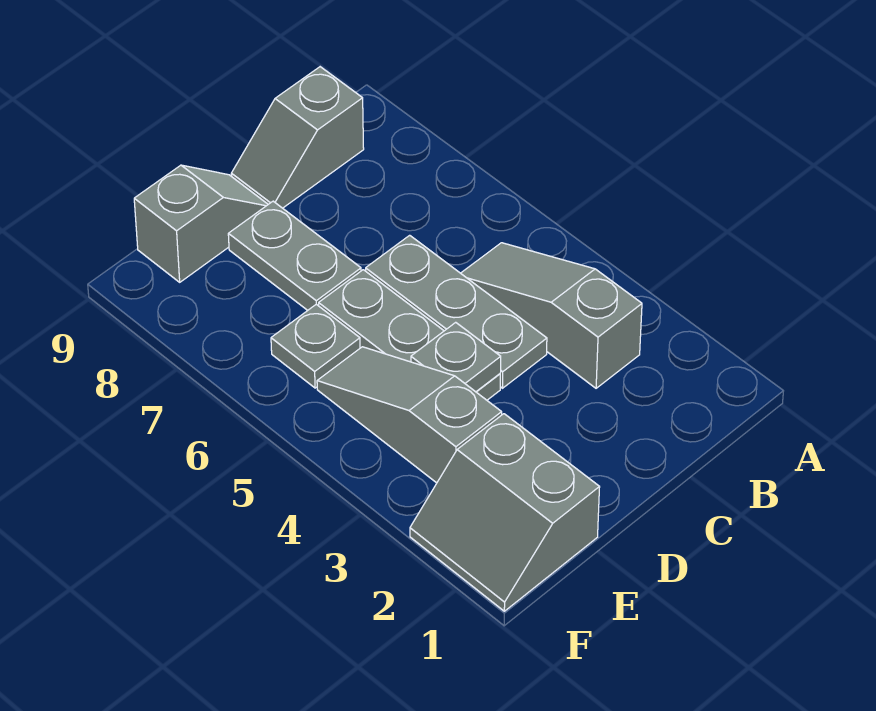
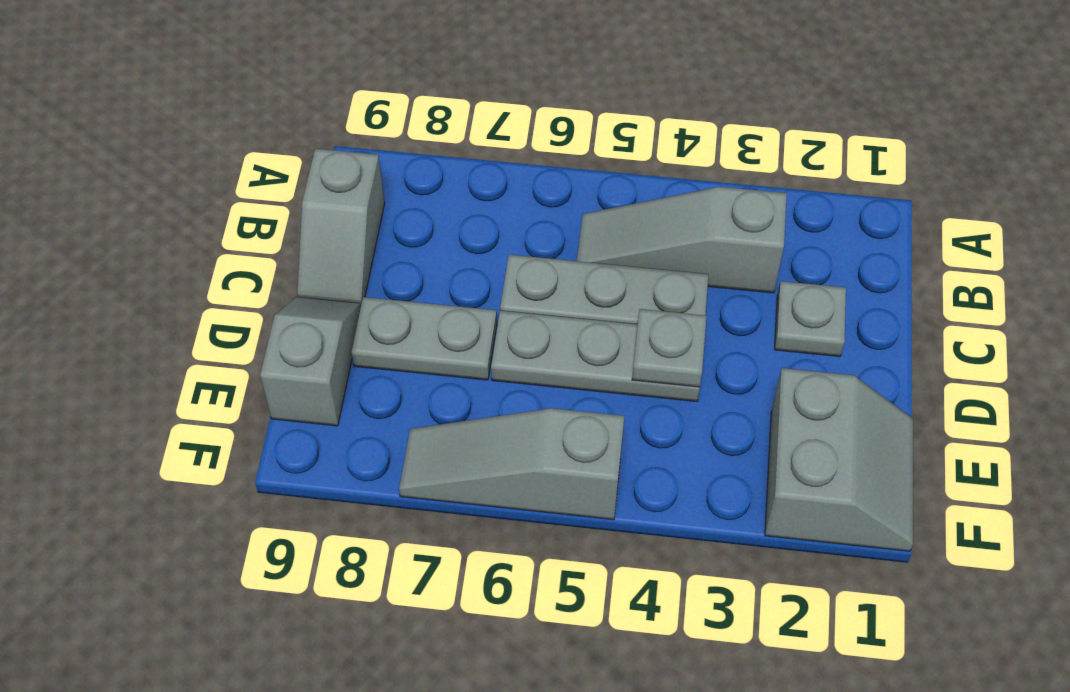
grey slope E1:F2 level 1 top E -> grey slope E1:F2 level 1 top 2
grey slope E3:E5 level 1 top 3 -> grey slope F5:F7 level 1 top 5
grey plate E6 level 1 -> grey plate C2 level 1

